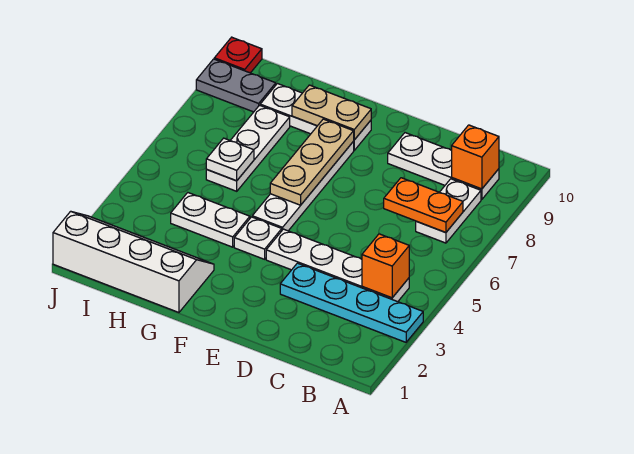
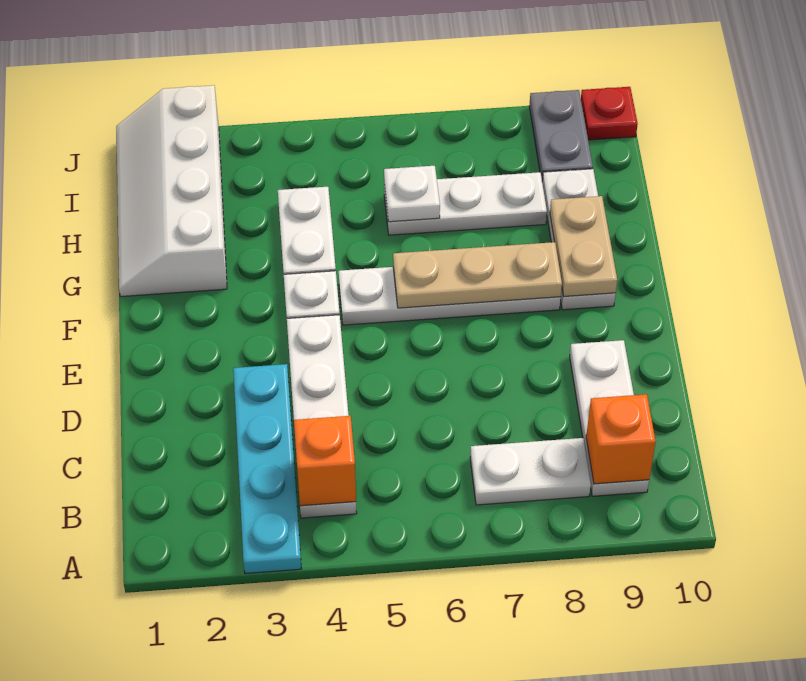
orange plate B7:C7 level 2 -> none
white slope G1:J2 level 1 top 1 -> white slope G1:J2 level 1 top 2

